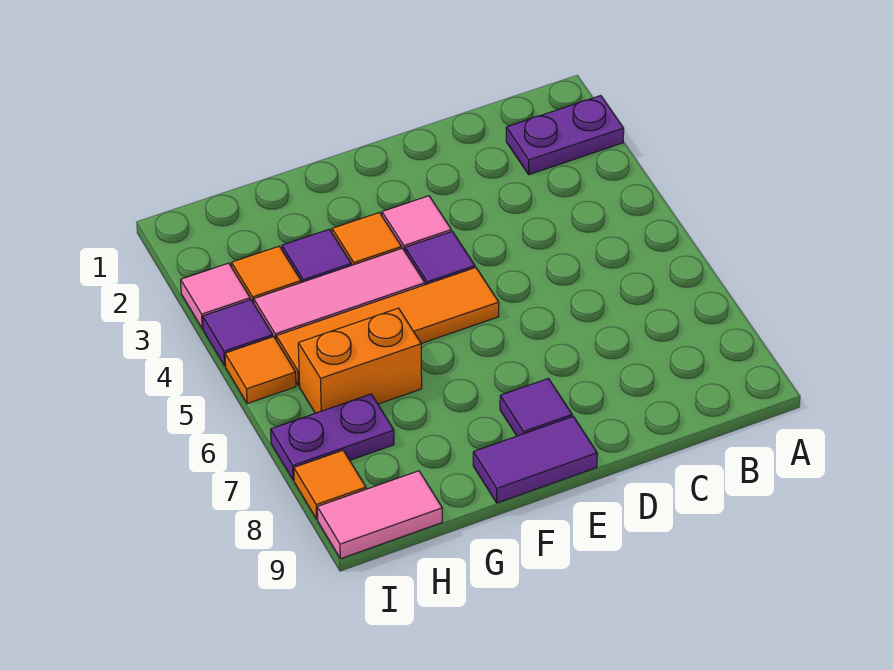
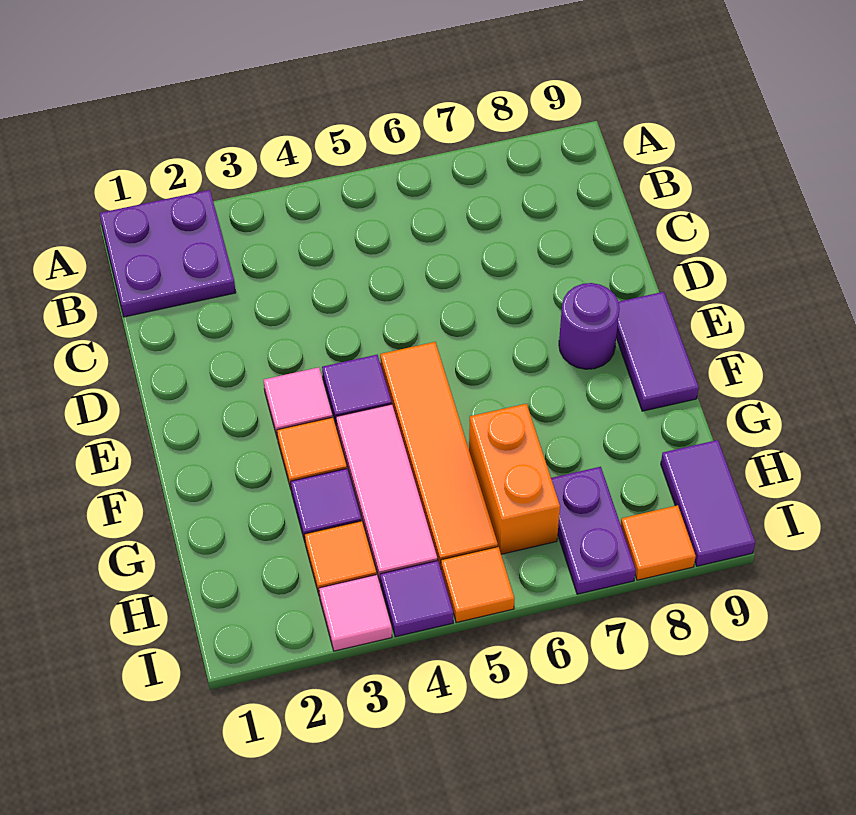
purple plate A2:B2 level 1 -> purple plate A1:B2 level 1
purple tile E8 level 1 -> purple round brick E8 level 1
pink tile H9:I9 level 1 -> purple tile H9:I9 level 1

